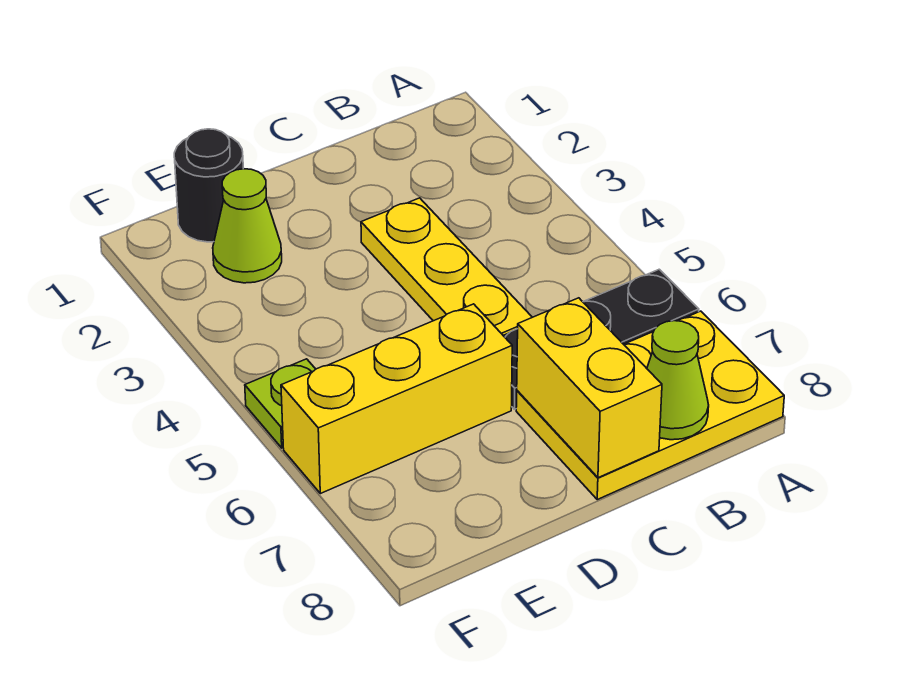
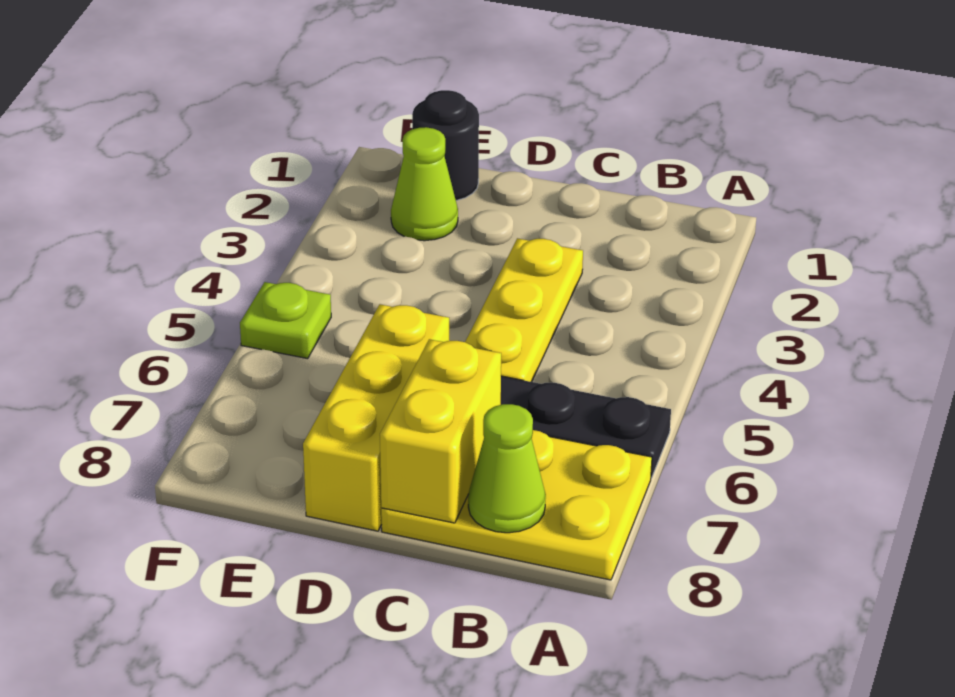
yellow brick D6:F6 level 1 -> yellow brick D6:D8 level 1

